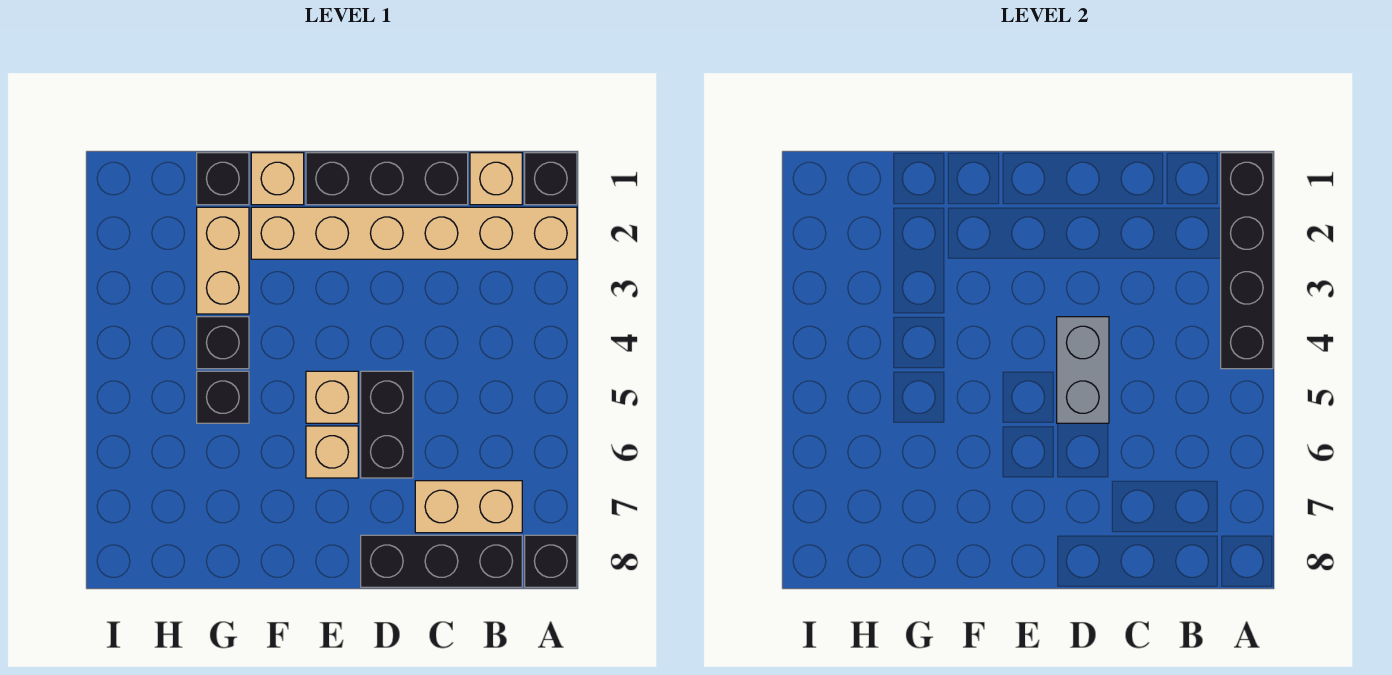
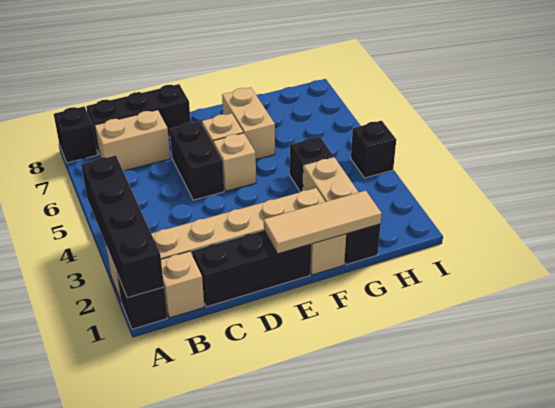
grey brick D4:D5 level 2 -> none
none -> tan tile E1:G1 level 2
none -> tan brick F6:F7 level 1
black brick G5 level 1 -> black brick I4 level 1

